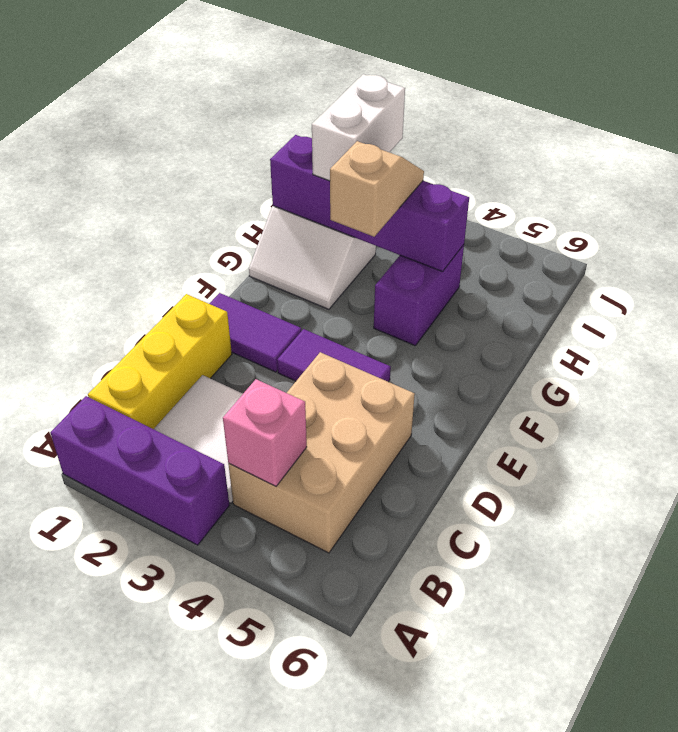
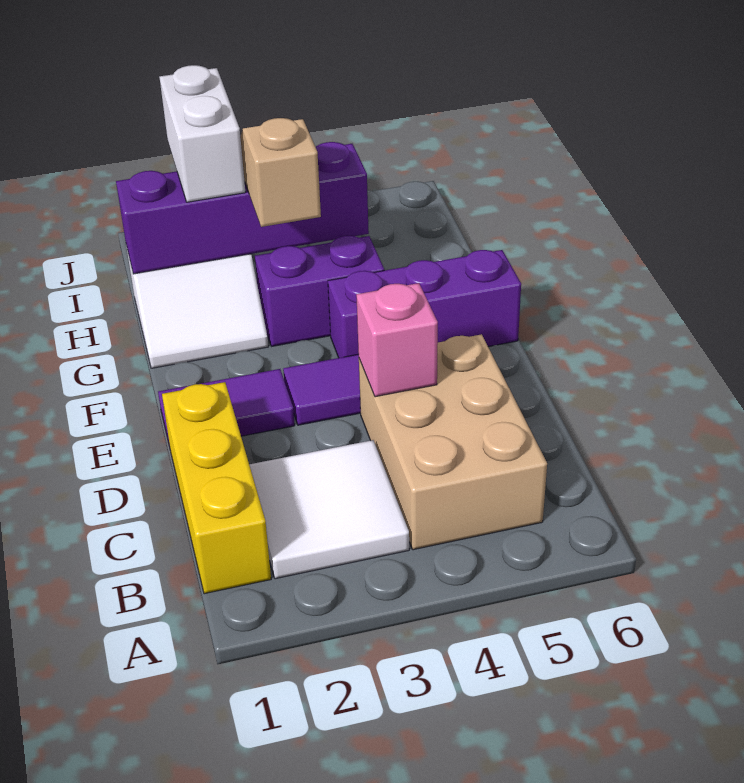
purple brick A1:A3 level 1 -> purple brick F4:F6 level 1
pink brick B4 level 2 -> pink brick D4 level 2
purple brick G4:H4 level 1 -> purple brick G3:G4 level 1

